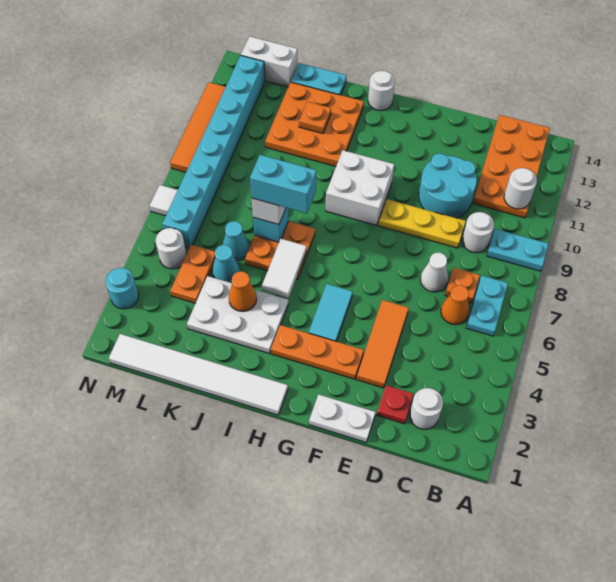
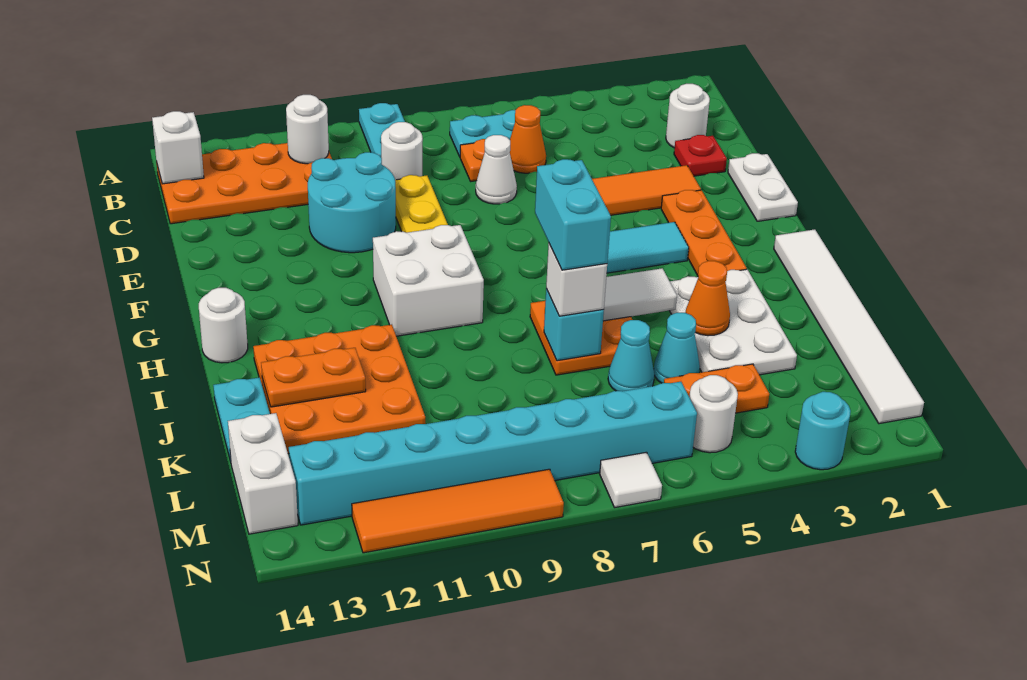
none -> white brick B14 level 2
orange plate J12 level 2 -> orange plate J12:J13 level 2

